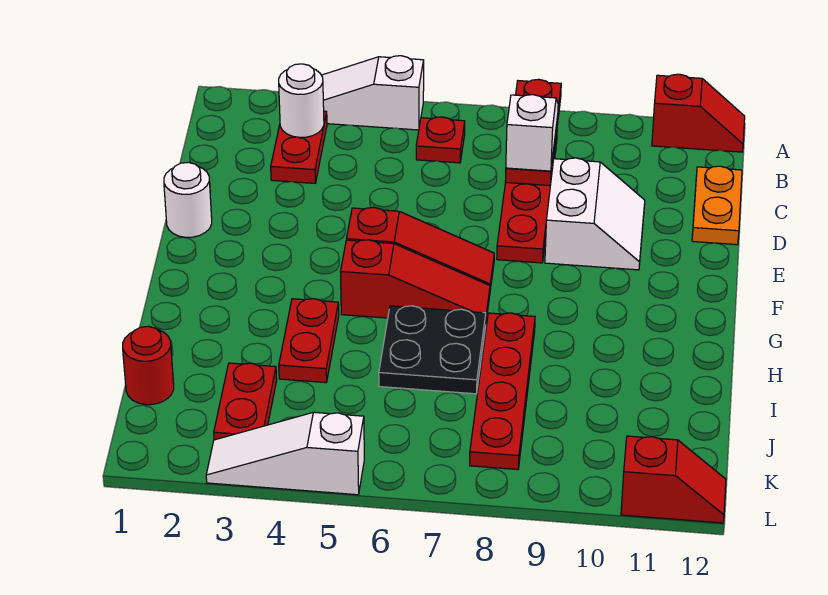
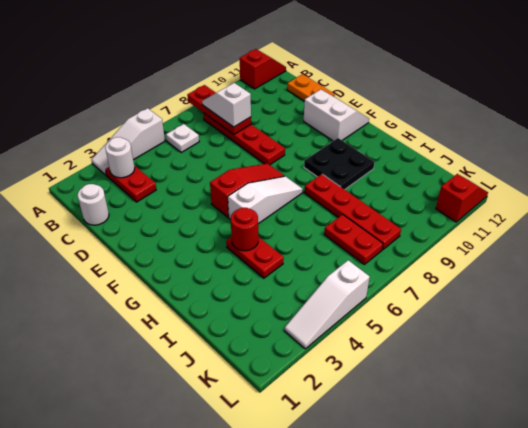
red plate B6 level 1 -> white plate B6 level 1
white slope D9:E10 level 1 top 9 -> white slope E11:F12 level 1 top 11
white round brick E1 level 1 -> white round brick C1 level 1
red slope G5:G7 level 1 top 5 -> white slope G5:G7 level 1 top 5
black plate H6:I7 level 1 -> black plate G9:H10 level 1
red round brick J1 level 1 -> red round brick H4 level 2
red plate J3:K3 level 1 -> red plate J7:K7 level 1

